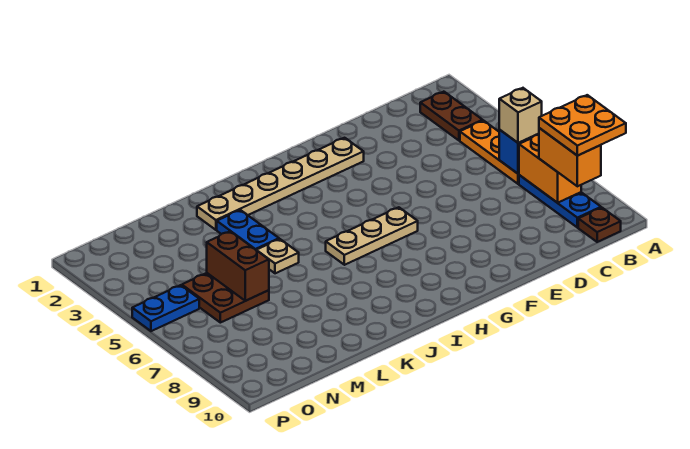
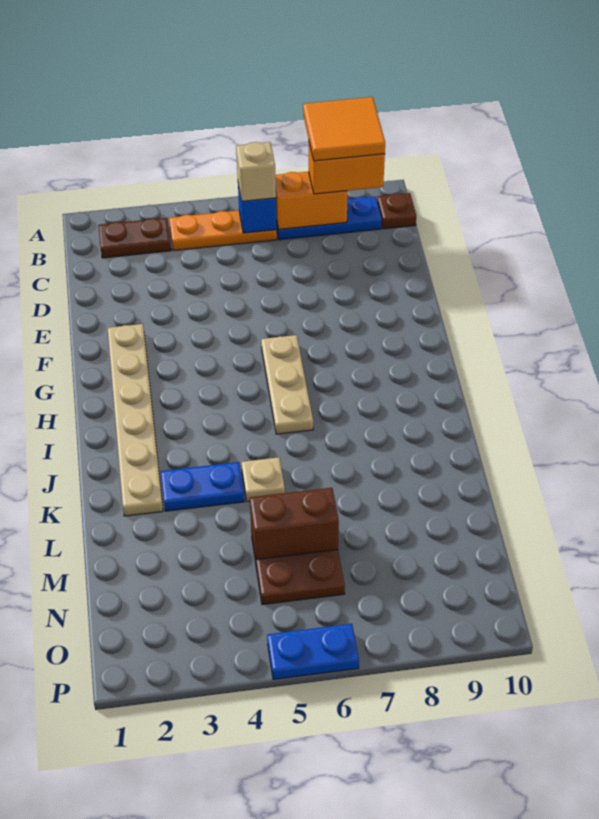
orange plate A8:B9 level 4 -> orange tile A8:B9 level 4
blue plate O5:P5 level 1 -> blue plate P5:P6 level 1

